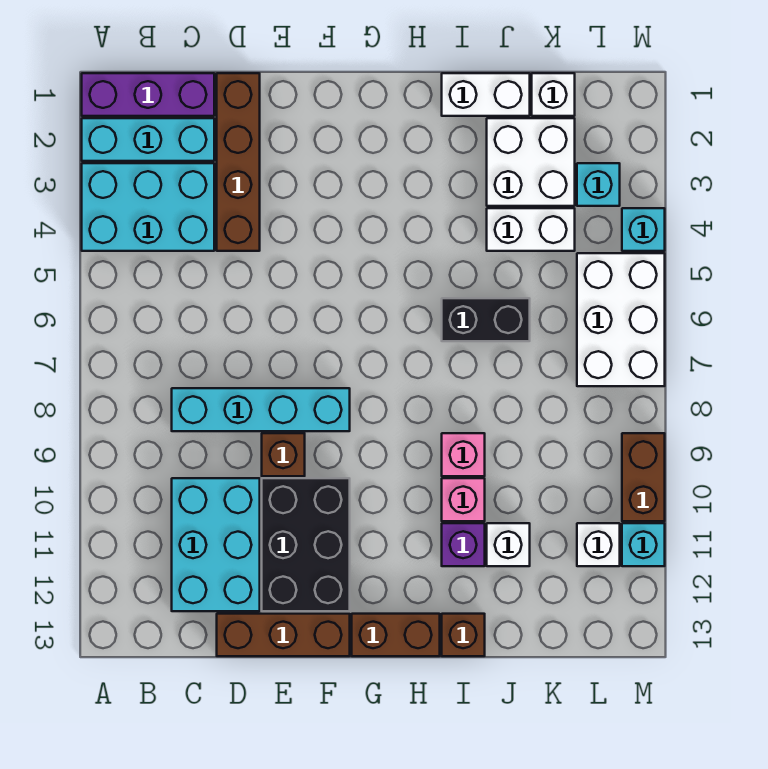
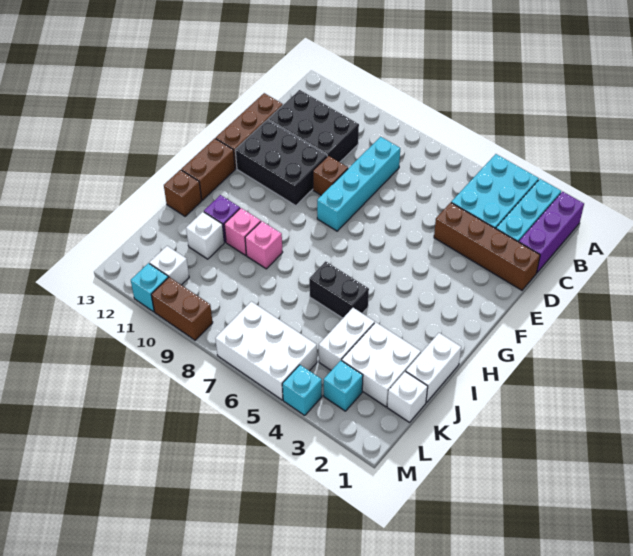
cyan brick C10:D12 level 1 -> black brick C10:D12 level 1
black brick I6:J6 level 1 -> black brick I5:I6 level 1

